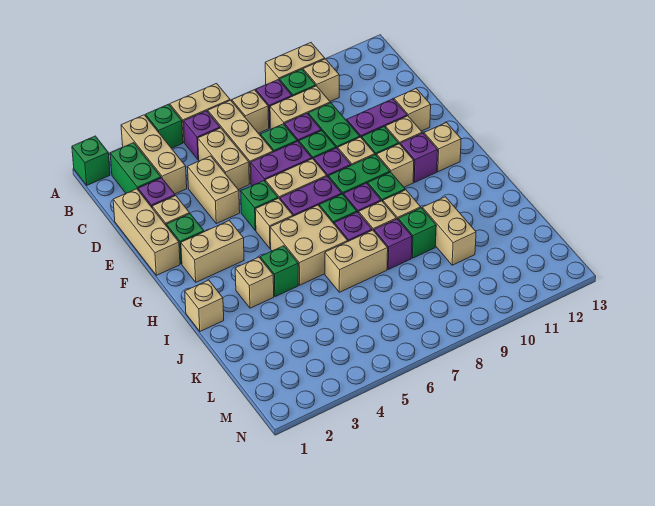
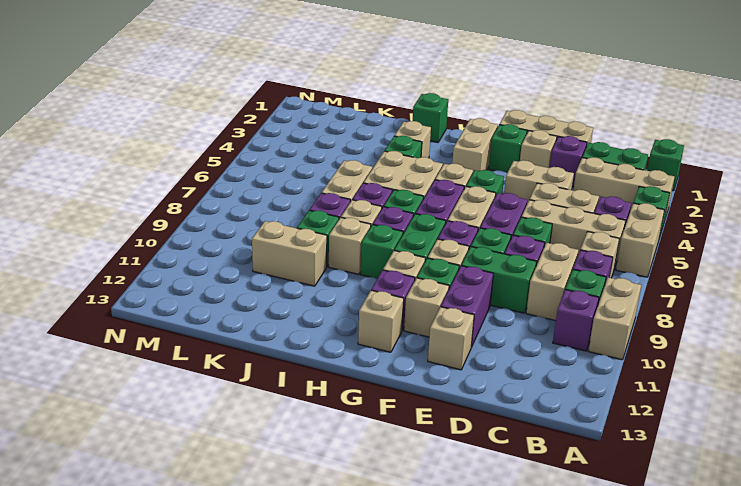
tan brick B10 level 1 -> purple brick B10 level 1
tan brick I1 level 1 -> green brick I1 level 1

